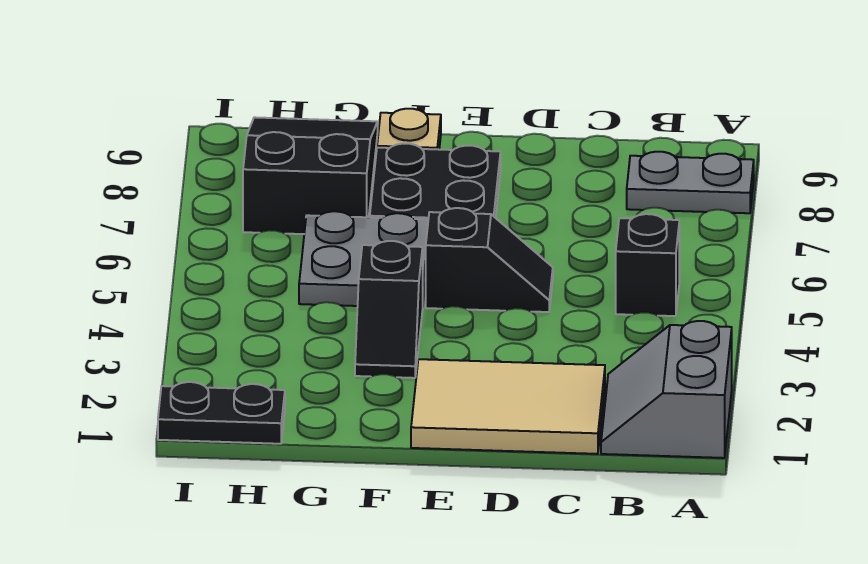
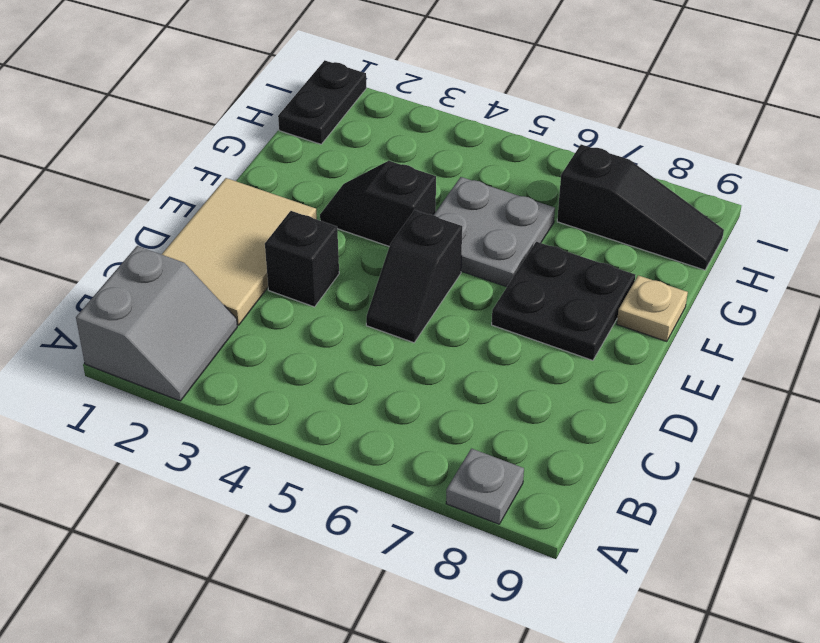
grey slope A1:B2 level 1 top A -> grey slope A1:B2 level 1 top 1
grey plate A8:B8 level 1 -> grey plate A8 level 1
black brick B5 level 1 -> black brick D3 level 1
black slope G7:H9 level 1 top 7 -> black slope H7:H9 level 1 top 7

